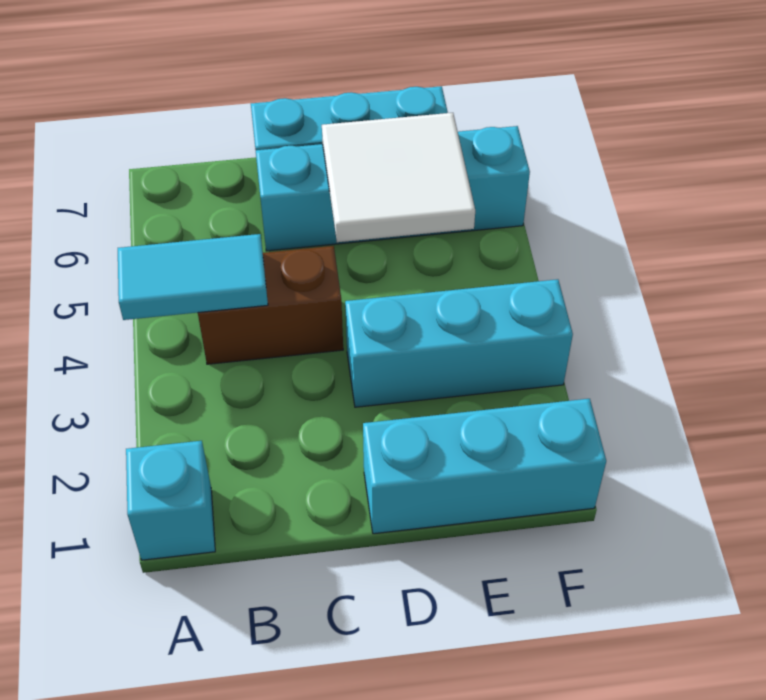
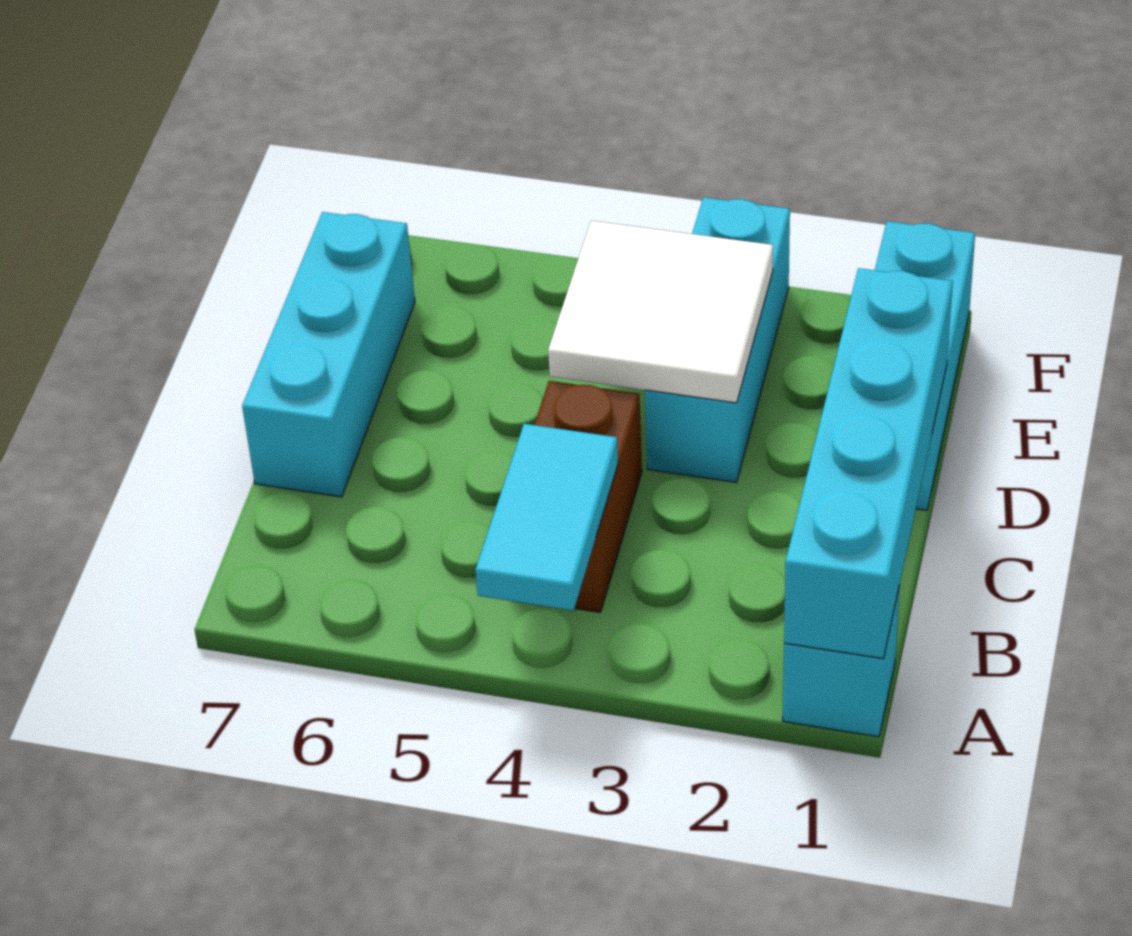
cyan brick C6:F6 level 1 -> cyan brick A1:D1 level 2
white tile D5:E6 level 2 -> white tile D3:E4 level 2

